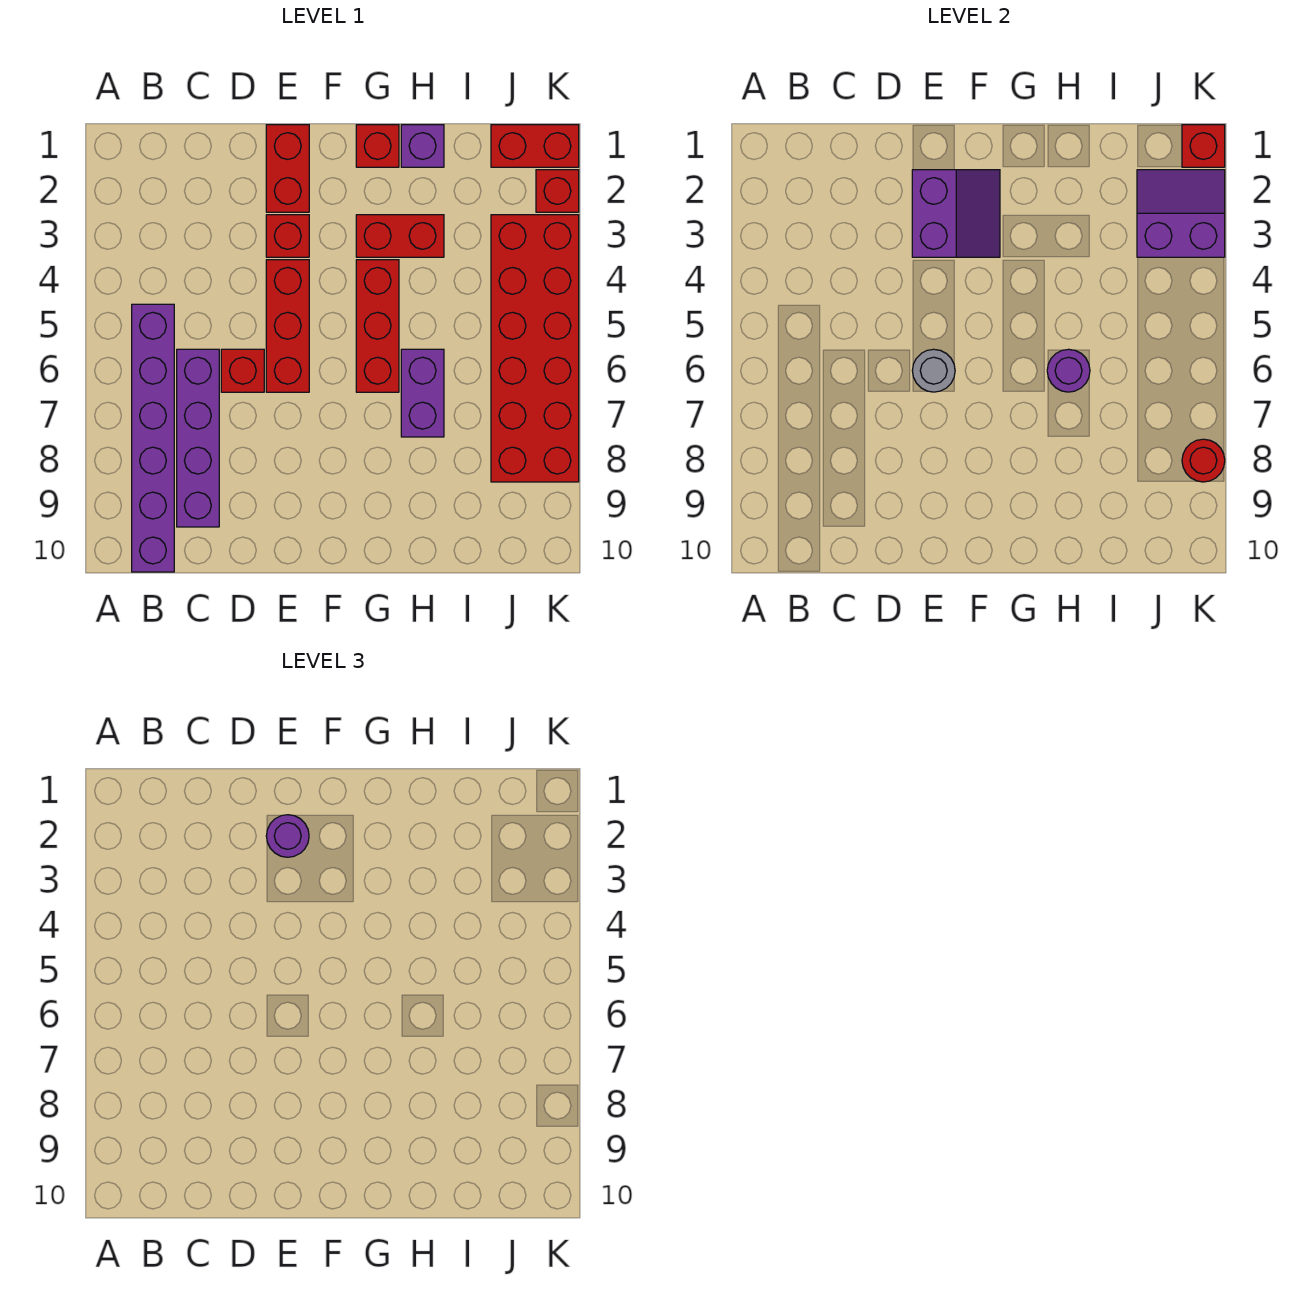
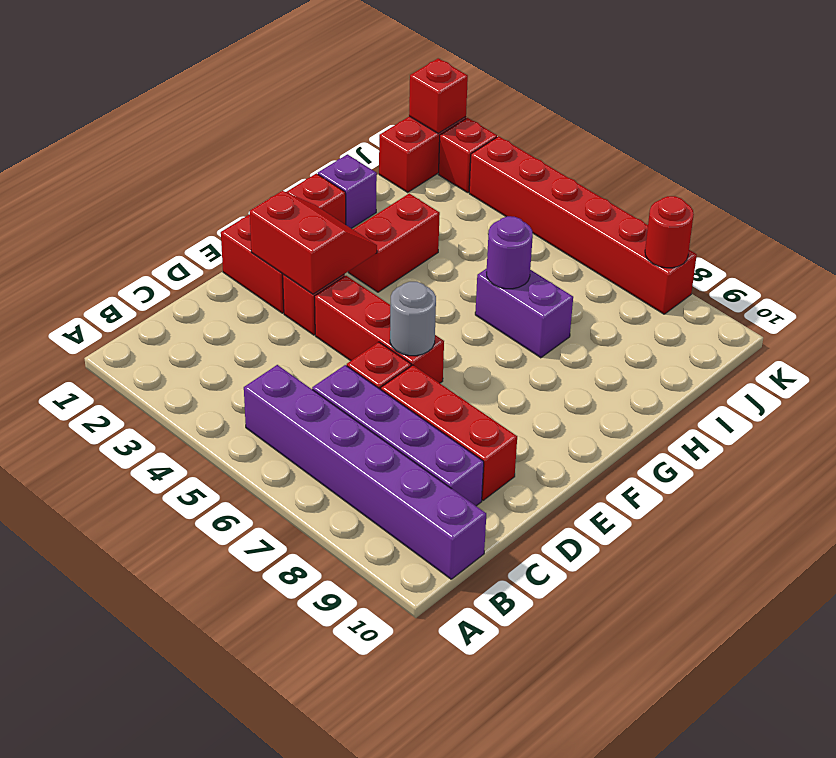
purple slope E2:F3 level 2 top E -> red slope E2:F3 level 2 top E
purple round brick E2 level 3 -> none
red brick G4:G6 level 1 -> red brick D7:D9 level 1
purple slope J2:K3 level 2 top 3 -> none
red brick J3:K8 level 1 -> red brick K3:K8 level 1

